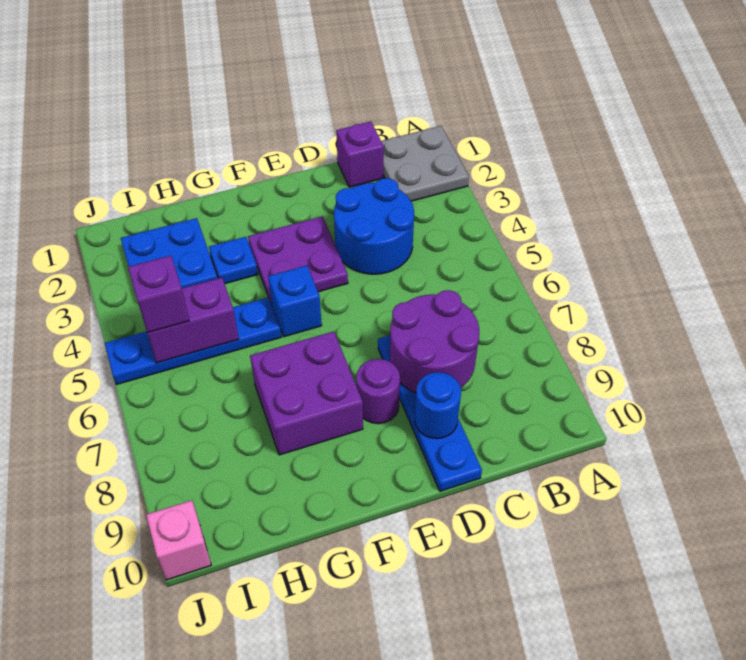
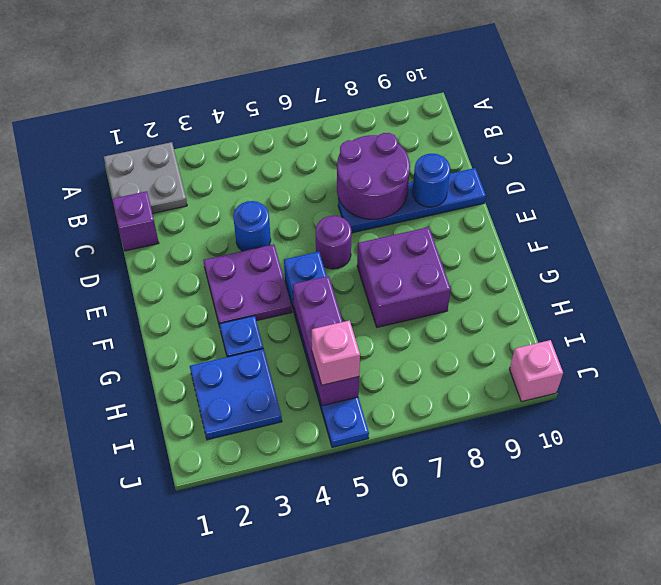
blue round brick C3:D4 level 1 -> blue round brick D4 level 1
purple round brick E8 level 1 -> purple round brick E6 level 1
purple brick H5:I5 level 2 -> purple brick G5:I5 level 2
purple brick I5 level 3 -> pink brick I5 level 3

